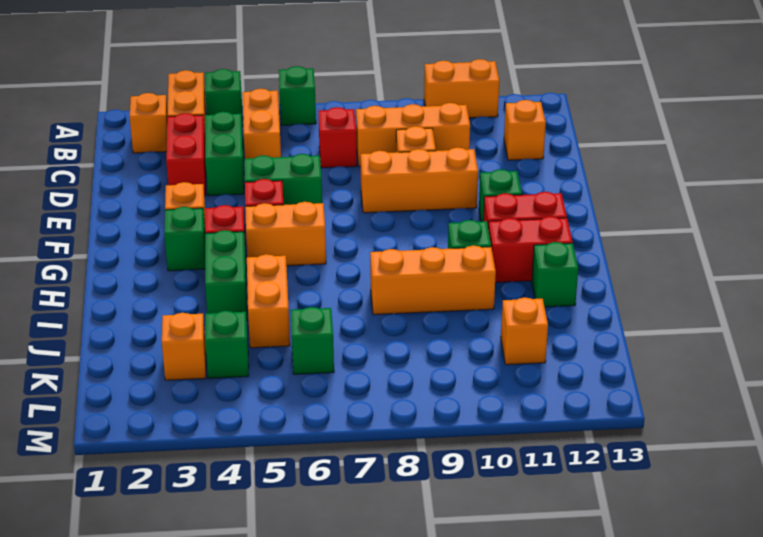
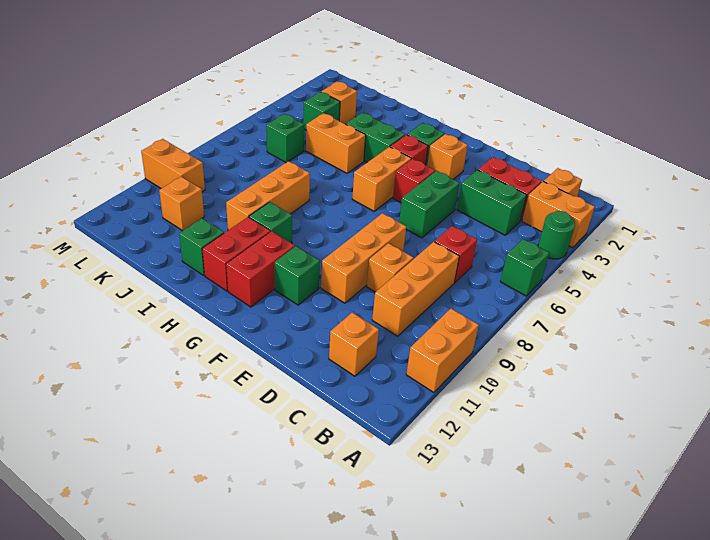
green brick A4 level 1 -> green round brick A4 level 1
orange brick B5:C5 level 1 -> orange brick L10:M10 level 1

